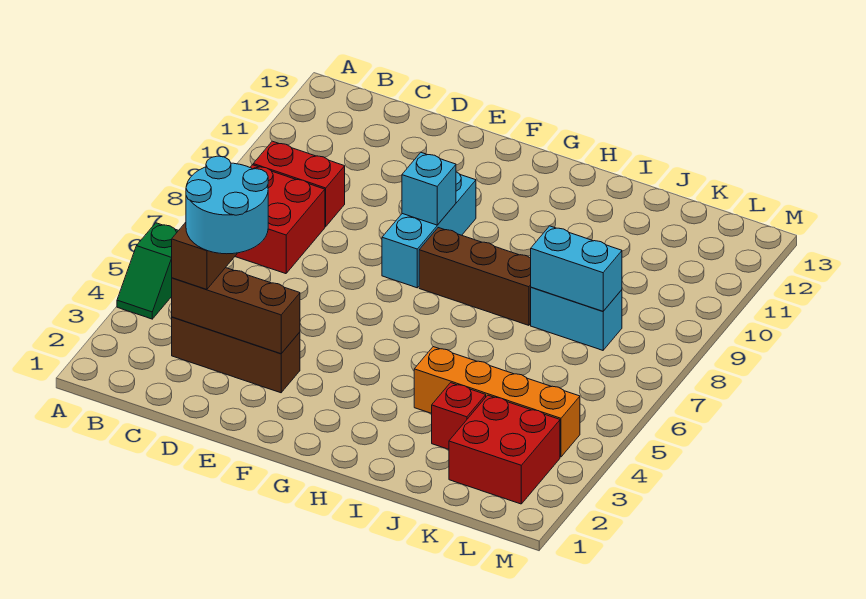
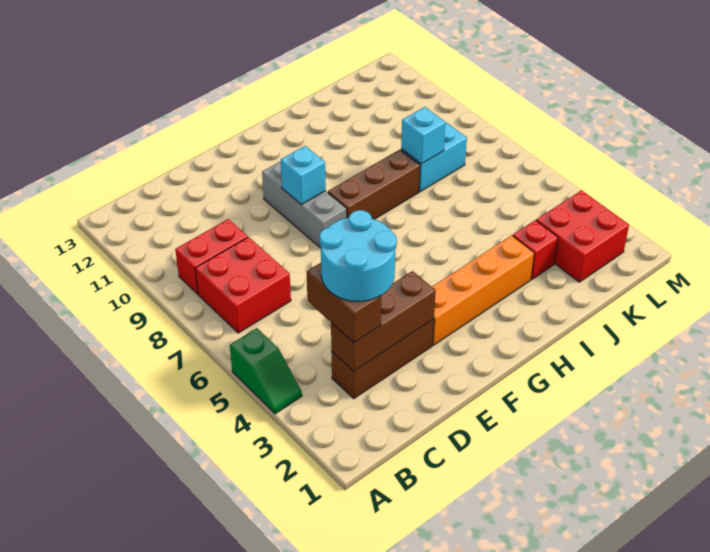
cyan brick F8:F10 level 1 -> grey brick F8:F10 level 1
orange brick I4:L4 level 1 -> orange brick F3:I3 level 1
cyan brick J8:K8 level 2 -> cyan brick J8 level 2

